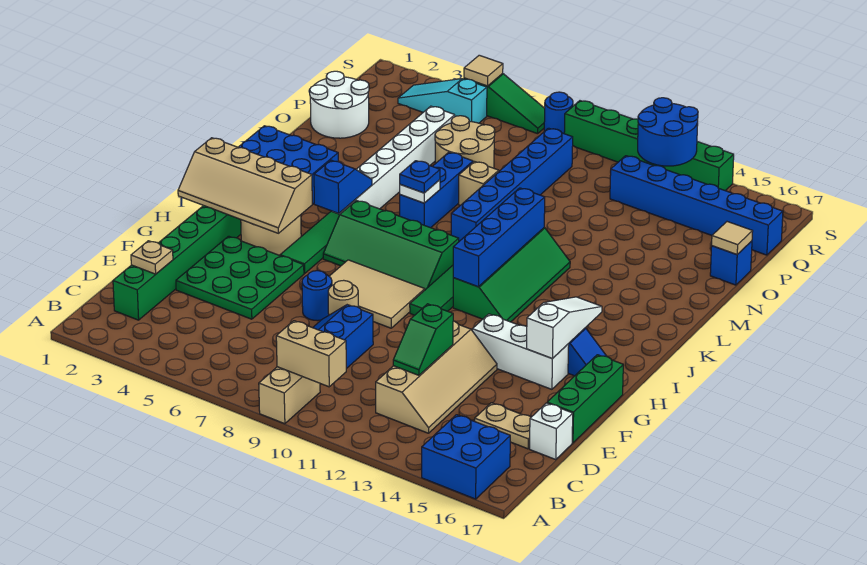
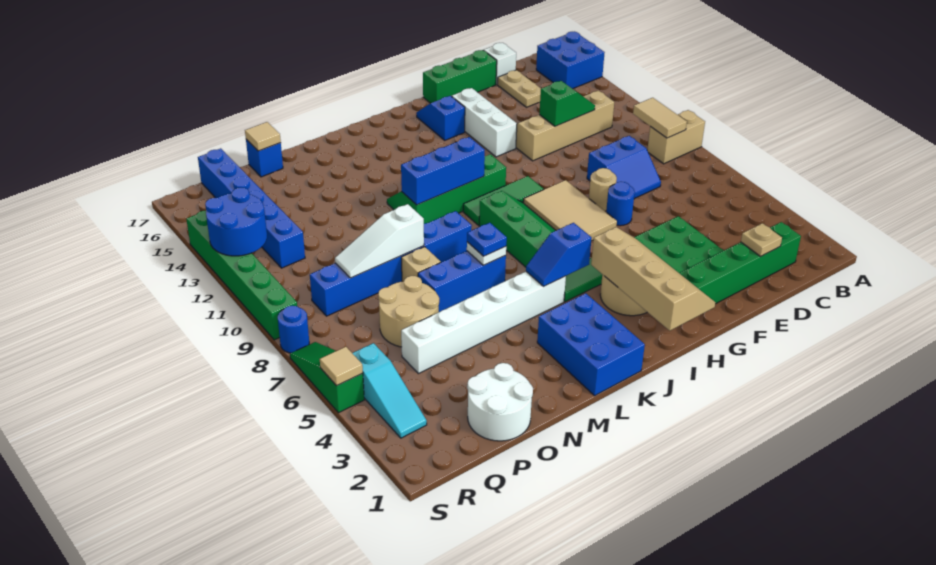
tan brick B9:B10 level 2 -> tan tile B9:B10 level 2
white slope G15:I15 level 2 top G -> white slope N9:P9 level 2 top N
blue brick I11:L11 level 2 -> blue brick J11:L11 level 2

